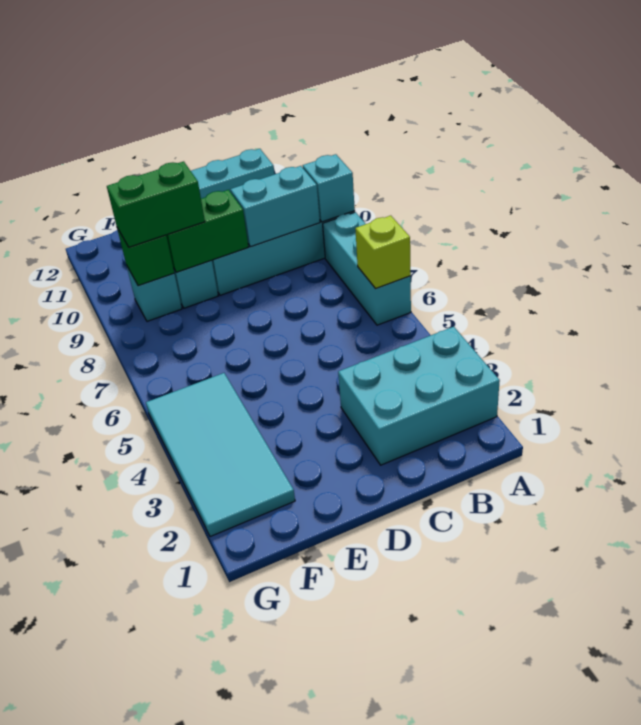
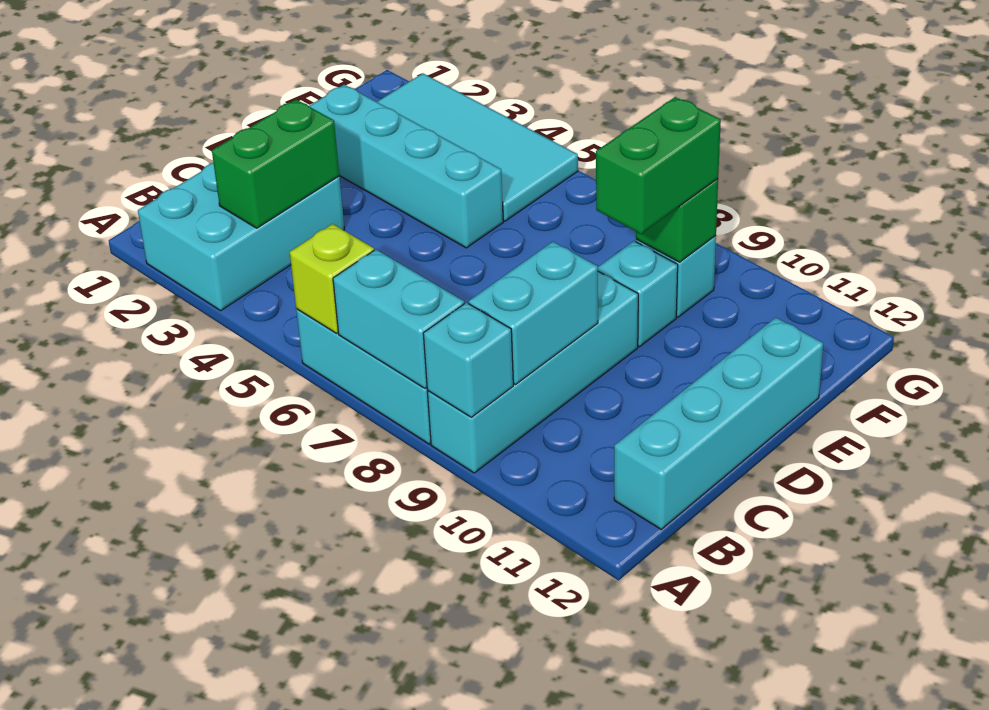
none -> cyan brick A7:A8 level 2
green brick D9:E9 level 2 -> green brick B3:C3 level 2
none -> cyan brick E2:E5 level 1

